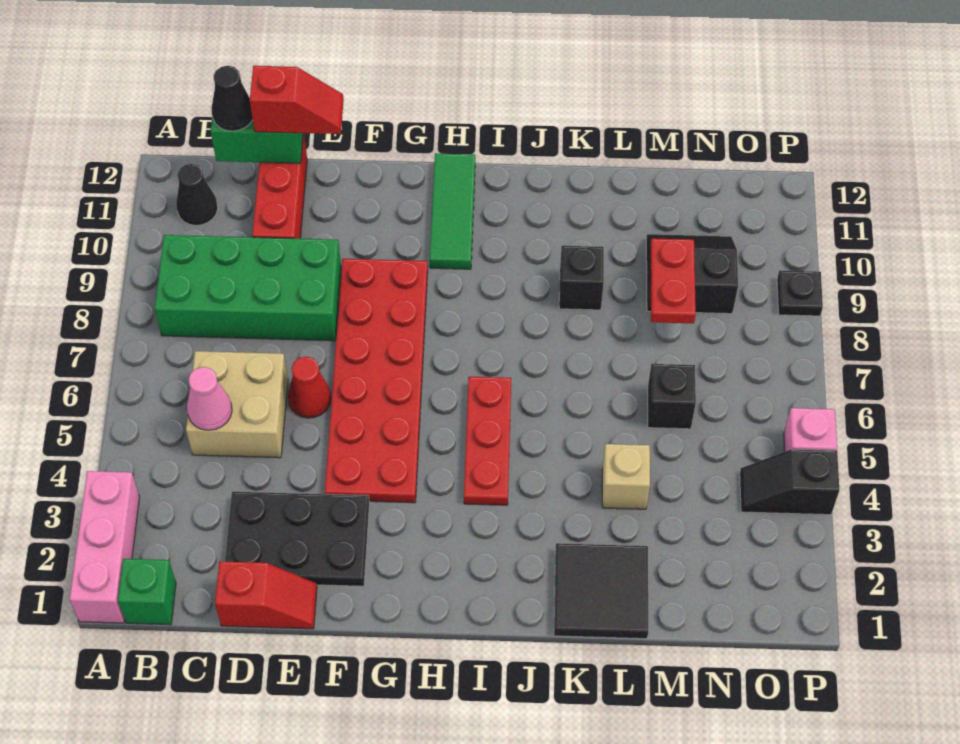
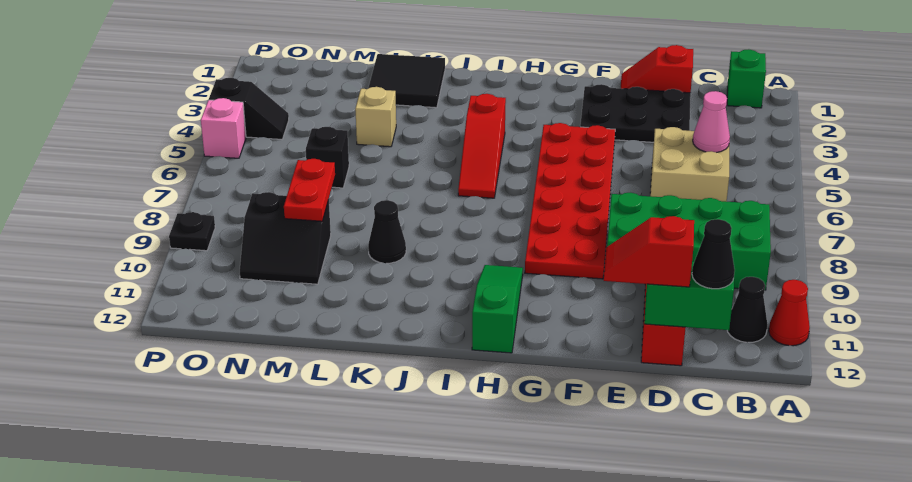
pink brick A1:A3 level 1 -> none
red cone E6 level 1 -> red cone A11 level 1
green tile H10:H12 level 1 -> green slope H10:H12 level 1 top 12
red plate I4:I6 level 1 -> red slope I4:I6 level 1 top 4
black brick K9 level 1 -> black cone K9 level 1

